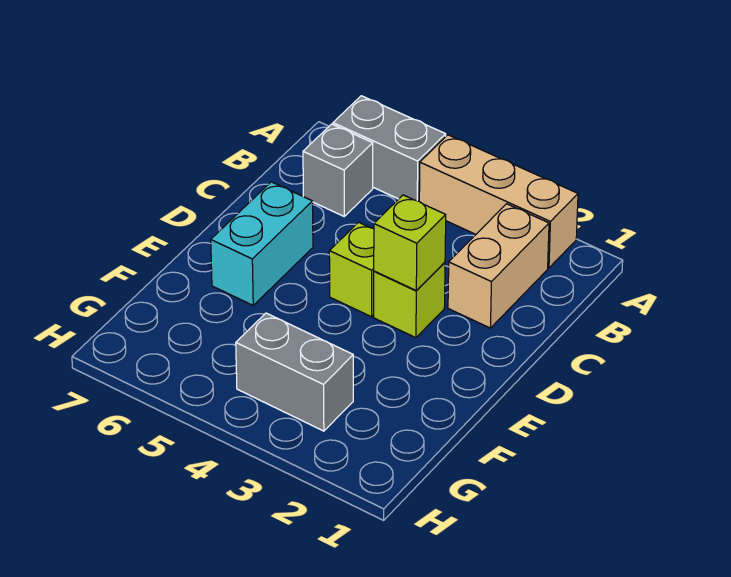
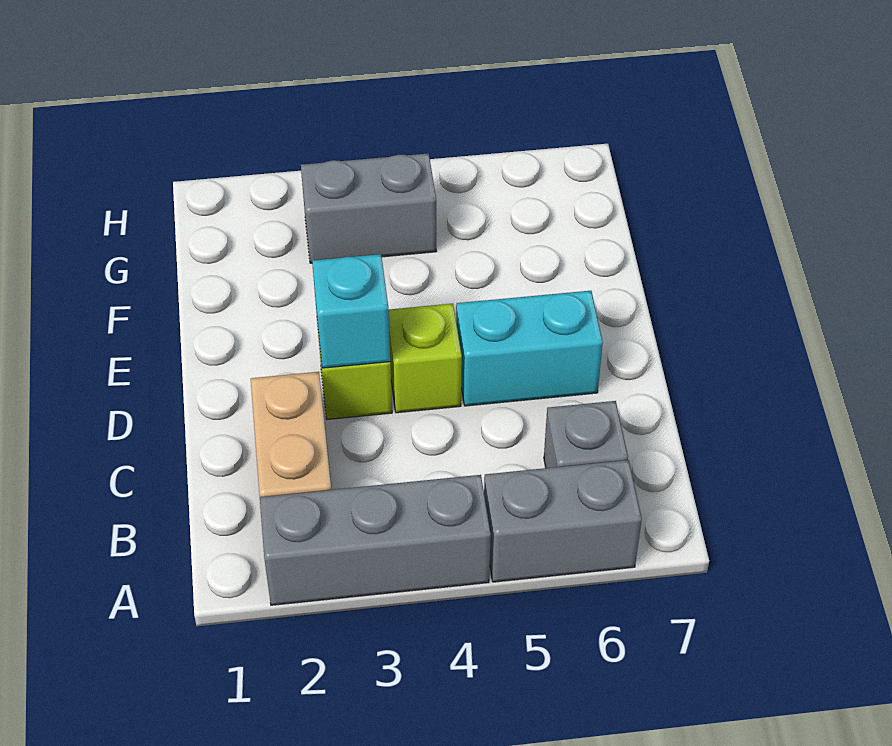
tan brick A2:A4 level 1 -> grey brick A2:A4 level 1
lime brick D3 level 2 -> cyan brick D3 level 2
cyan brick D6:E6 level 1 -> cyan brick D5:D6 level 1

